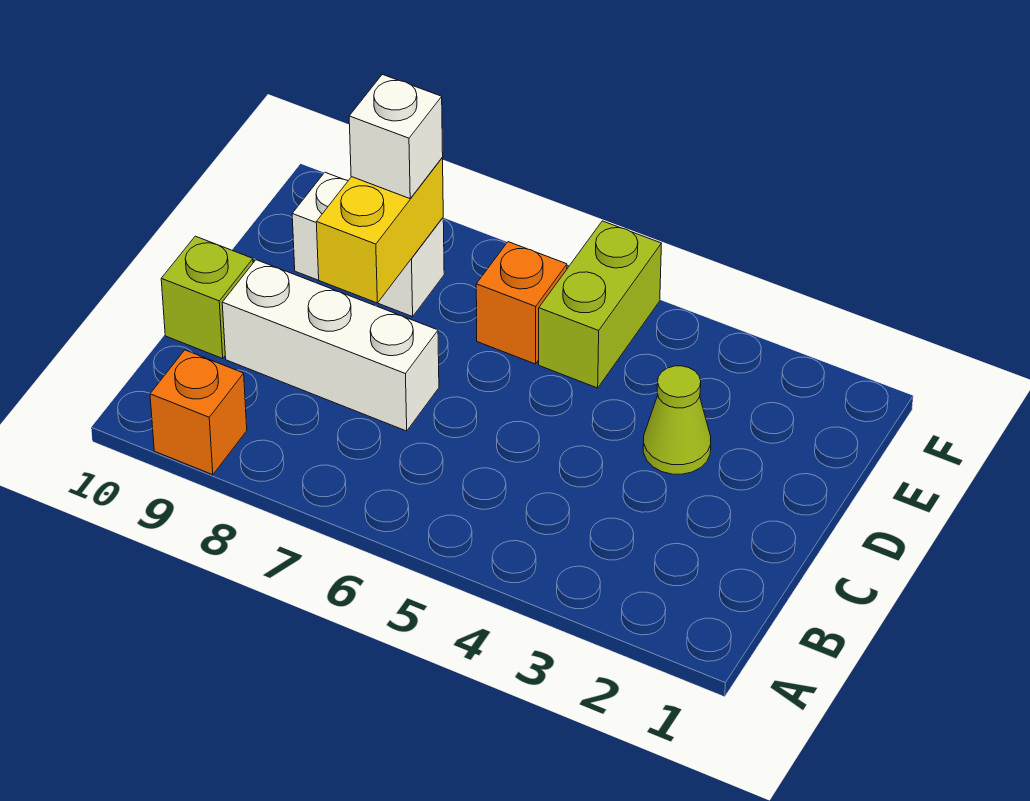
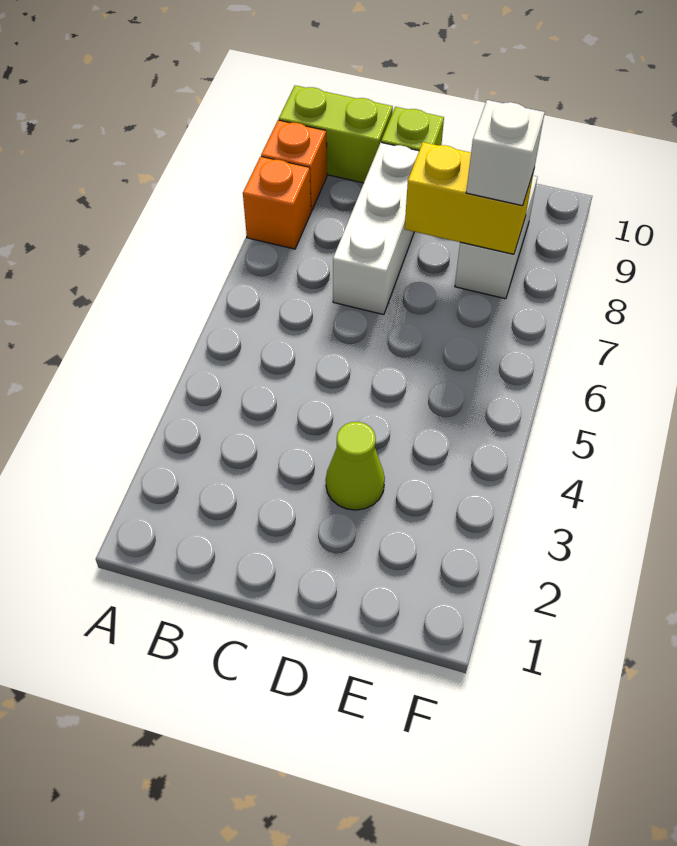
lime brick E5:F5 level 1 -> lime brick A10:B10 level 1
orange brick E6 level 1 -> orange brick A8 level 1

